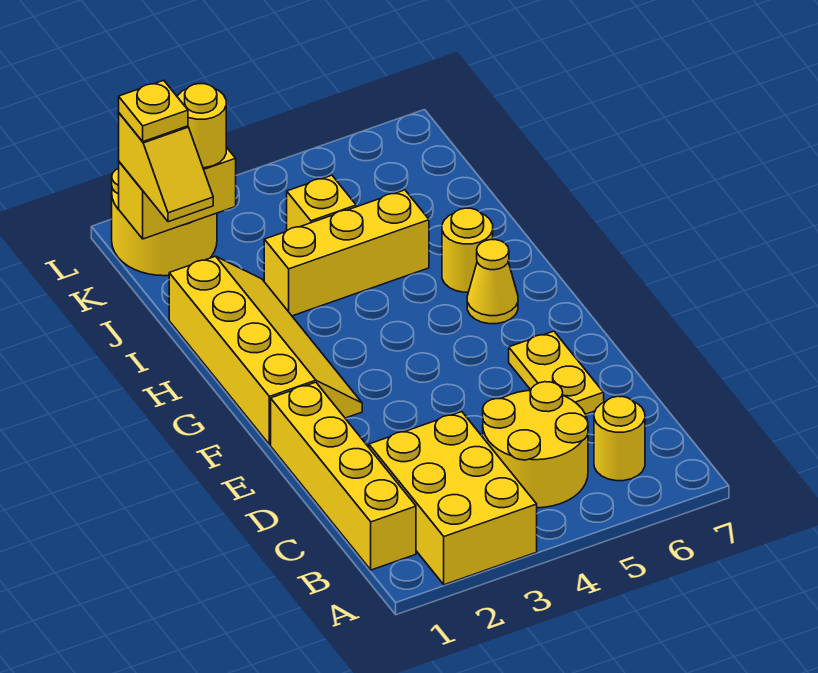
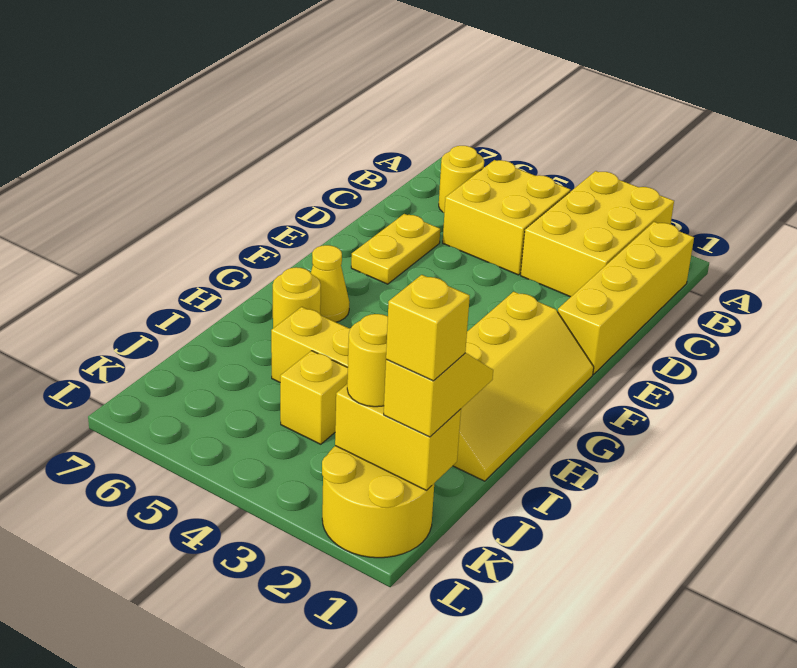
yellow round brick B4:C5 level 1 -> yellow brick B4:C5 level 1
yellow slope F1:I2 level 1 top 1 -> yellow slope F1:I2 level 1 top 2
yellow plate K1 level 4 -> yellow brick K1 level 4

